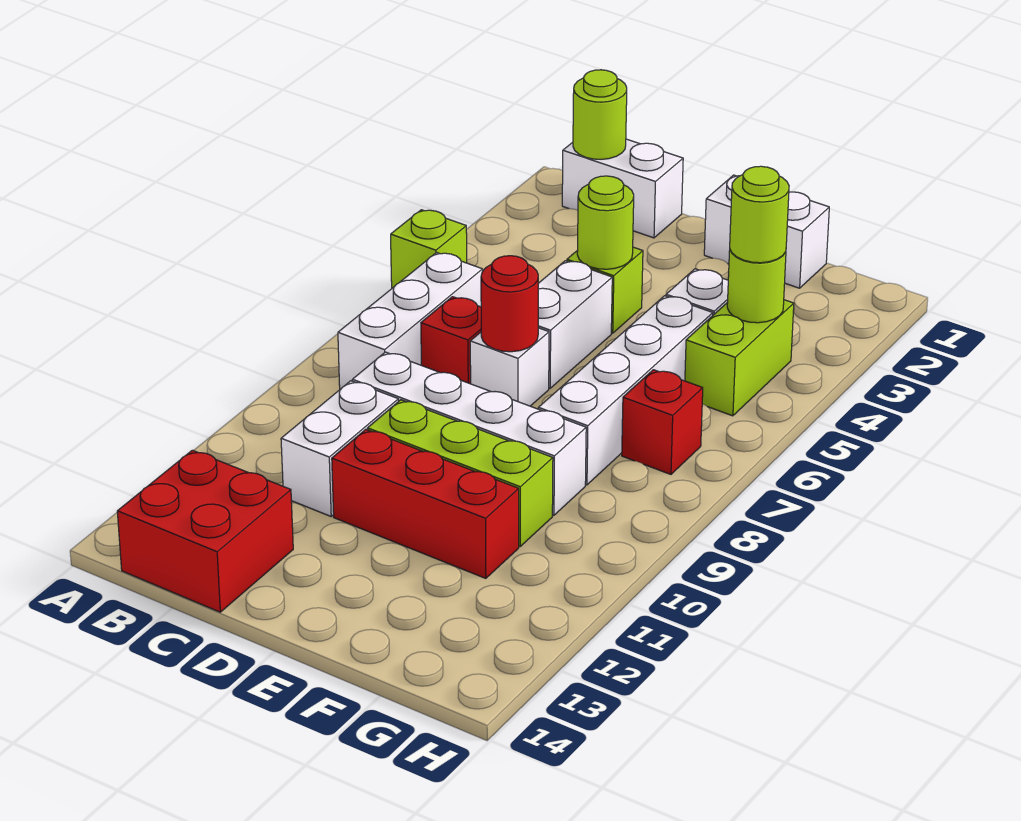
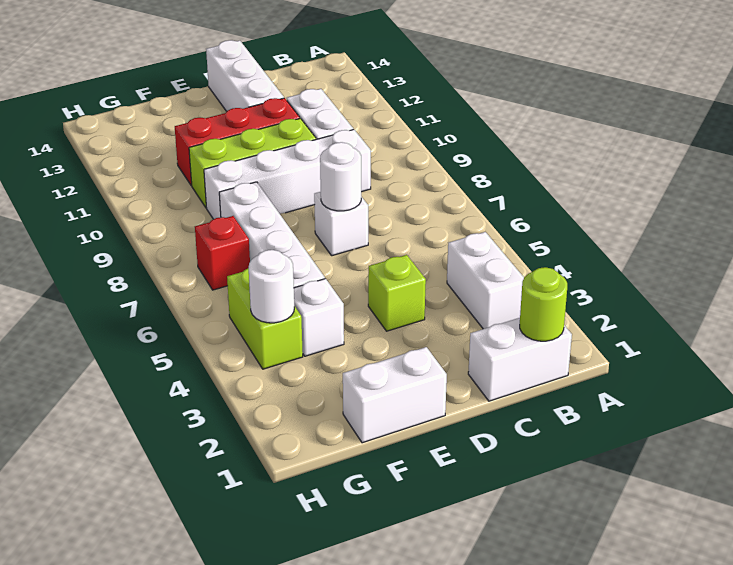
lime brick A5 level 1 -> none
white brick B6:B8 level 1 -> white brick D12:D14 level 1
red brick B13:C14 level 1 -> none
red brick C7 level 1 -> none
lime round brick D4 level 2 -> none
white brick D5:D6 level 1 -> white brick B3:B4 level 1
red round brick D7 level 2 -> white round brick D7 level 2
lime round brick G4 level 2 -> white round brick G4 level 2
lime round brick G4 level 3 -> none

